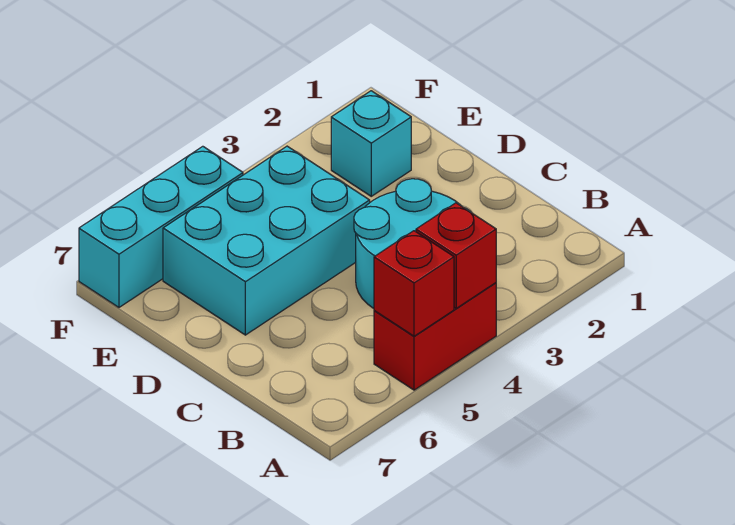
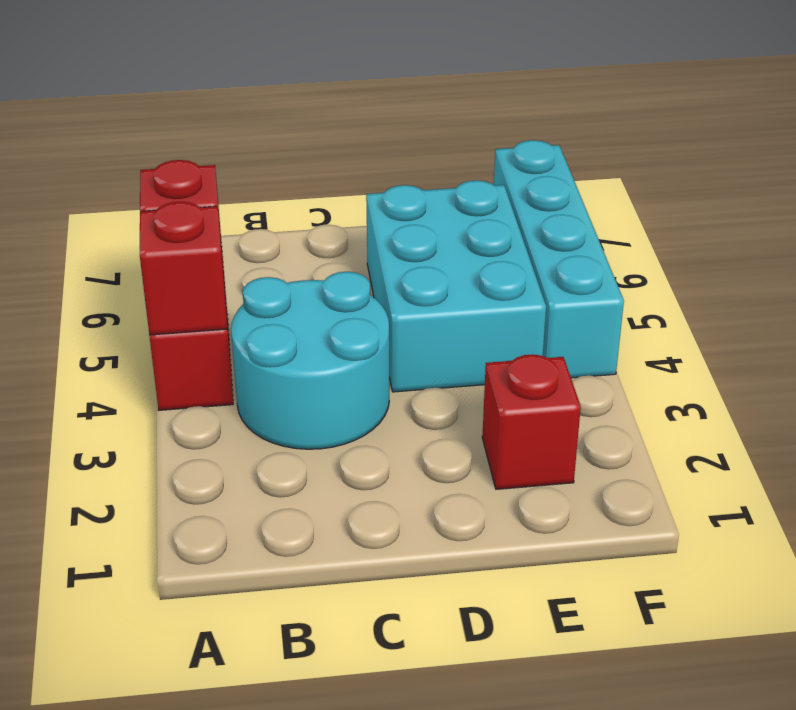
cyan brick E2 level 1 -> red brick E2 level 1
cyan brick F5:F7 level 1 -> cyan brick F4:F7 level 1

